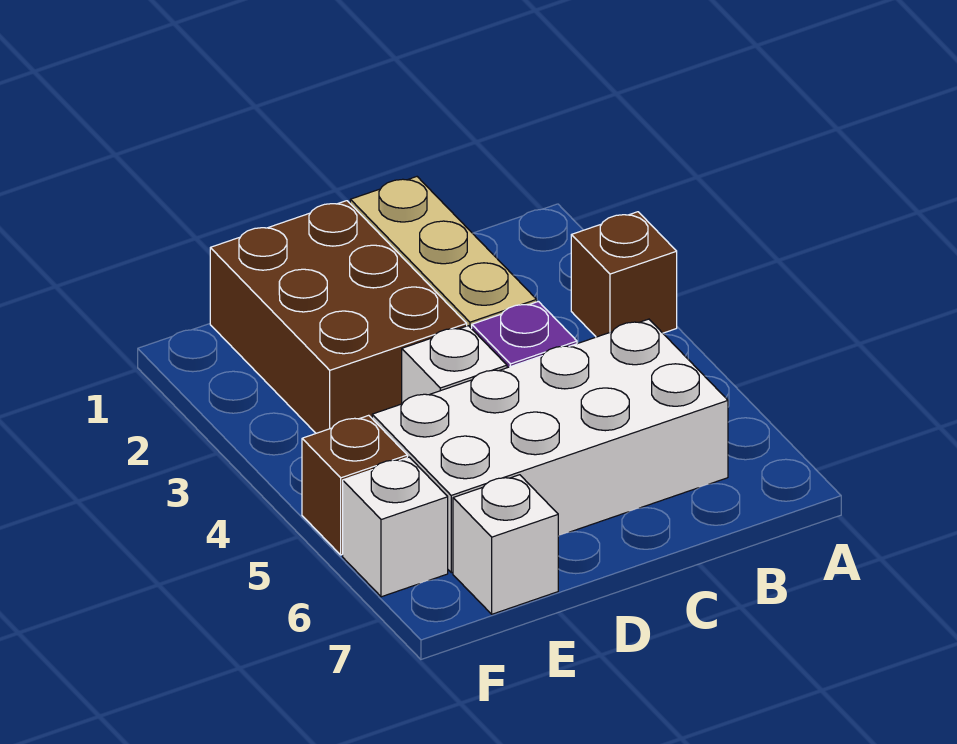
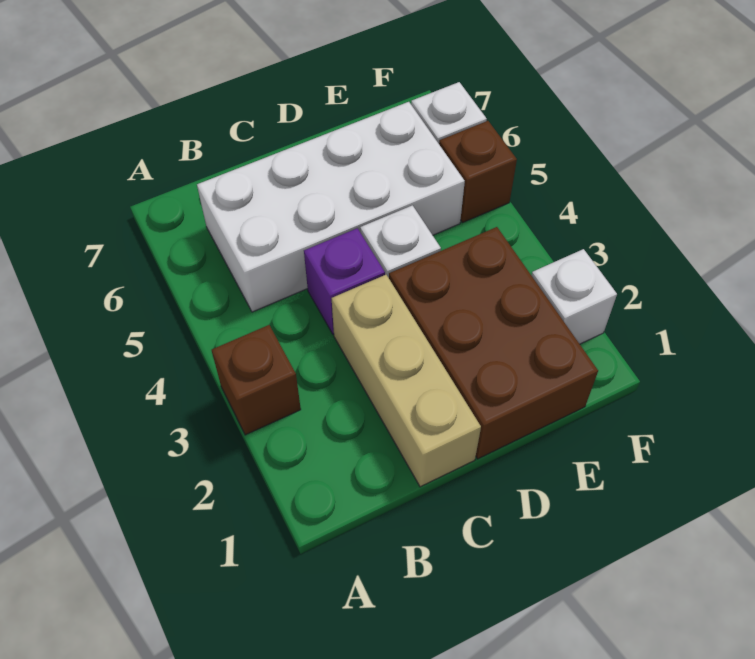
white brick E7 level 1 -> white brick F2 level 1

